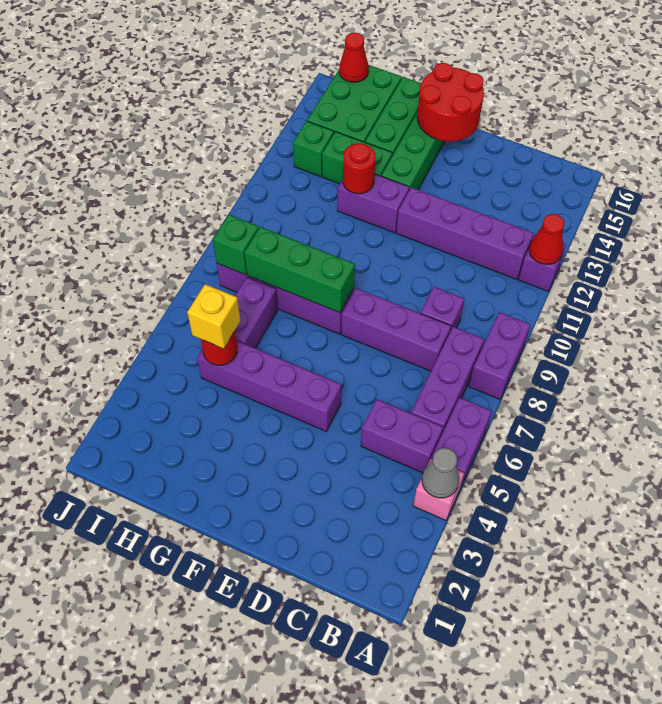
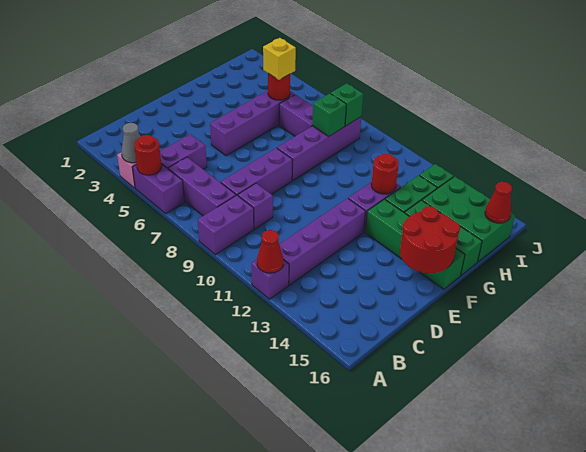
none -> red round brick A5 level 2
purple brick A8:A9 level 1 -> purple brick A9:B9 level 1
green brick F8:H8 level 2 -> green brick H8 level 2

